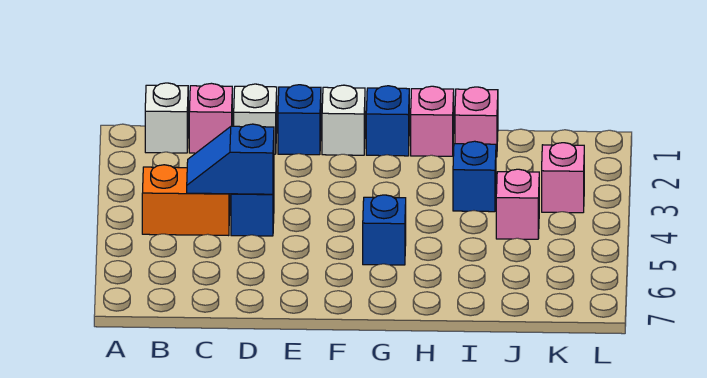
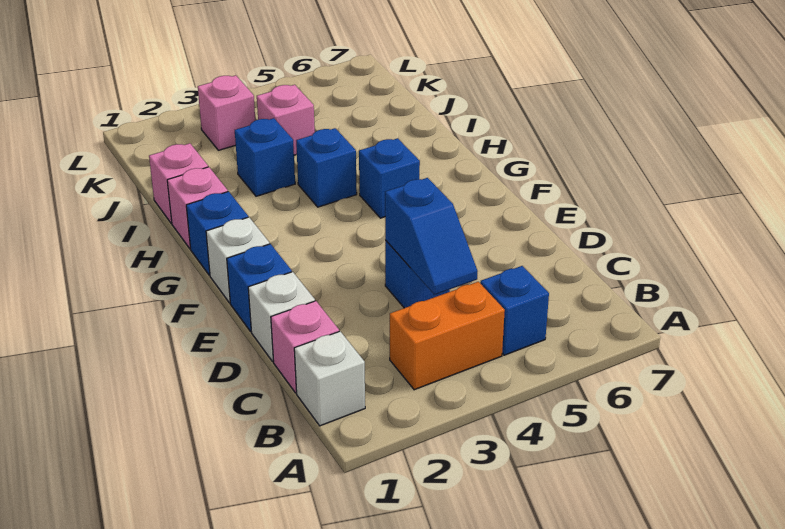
orange brick B4:C4 level 1 -> orange brick B3:B4 level 1
none -> blue brick B5 level 1
none -> blue brick H4 level 1

